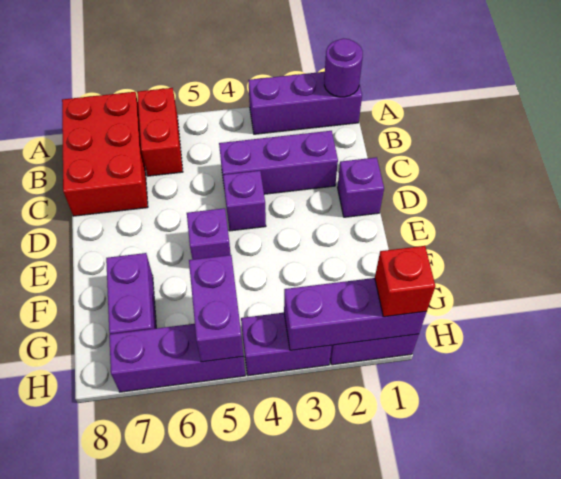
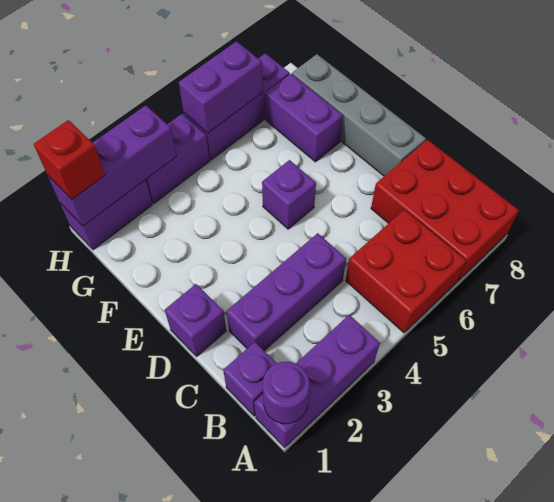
red brick A6:B6 level 1 -> red brick A5:B6 level 1
purple brick D4 level 1 -> purple brick B1 level 1
none -> grey brick D8:G8 level 1
purple brick G5:H5 level 2 -> purple brick H5:H6 level 2

